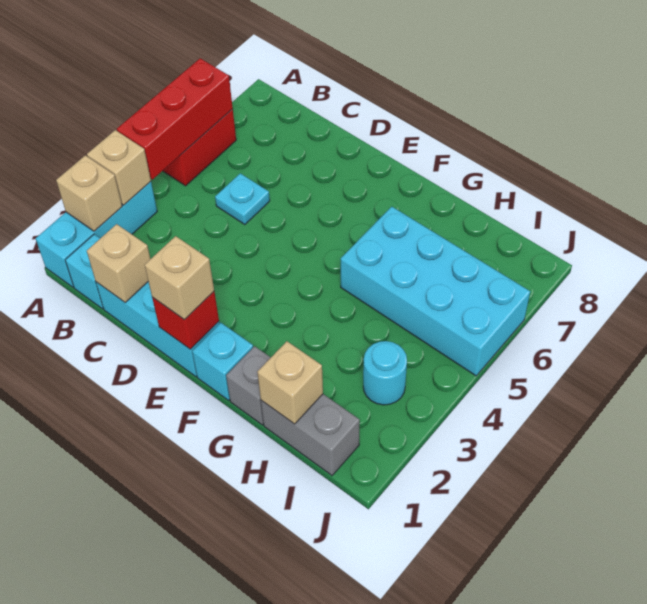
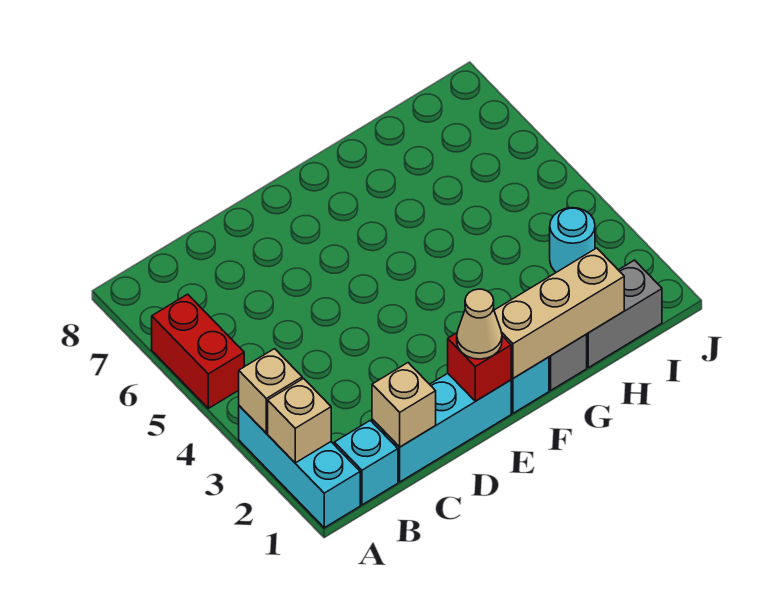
red brick A4:A6 level 2 -> none
cyan plate C5 level 1 -> none
tan brick E1 level 3 -> tan cone E1 level 3
cyan brick G5:J6 level 1 -> none
tan brick H1 level 2 -> tan brick F1:H1 level 2

